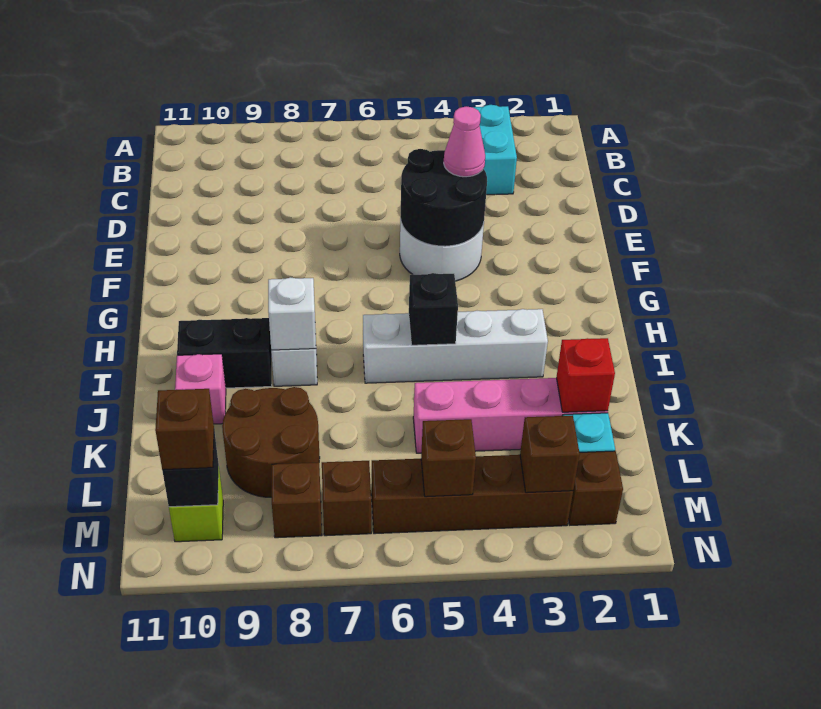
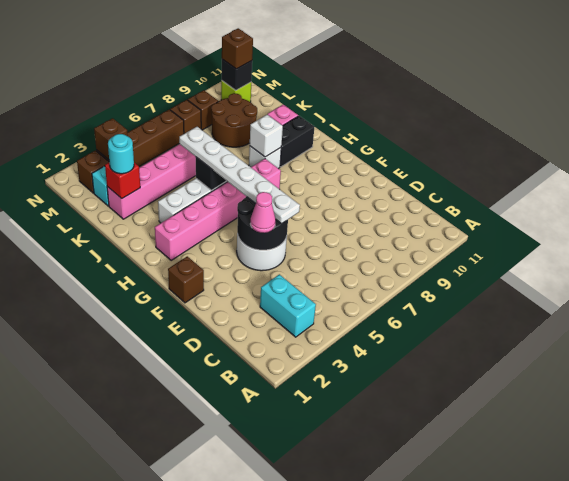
none -> white plate E5:J5 level 3
none -> pink brick H2:H7 level 1
none -> cyan round brick K2 level 3
brown brick M5 level 2 -> brown brick F1 level 1

